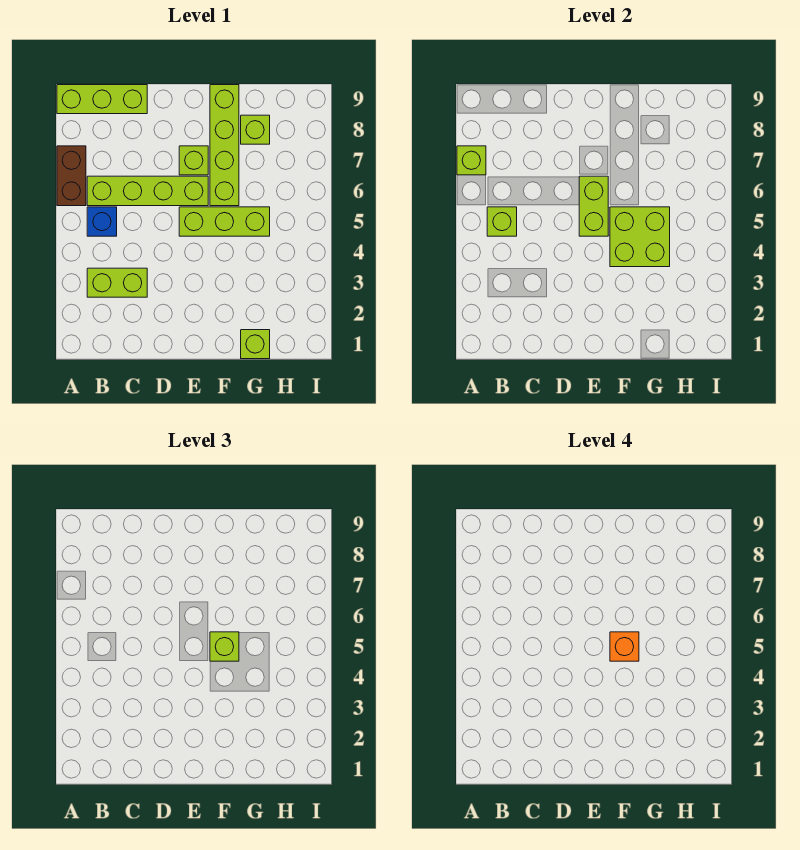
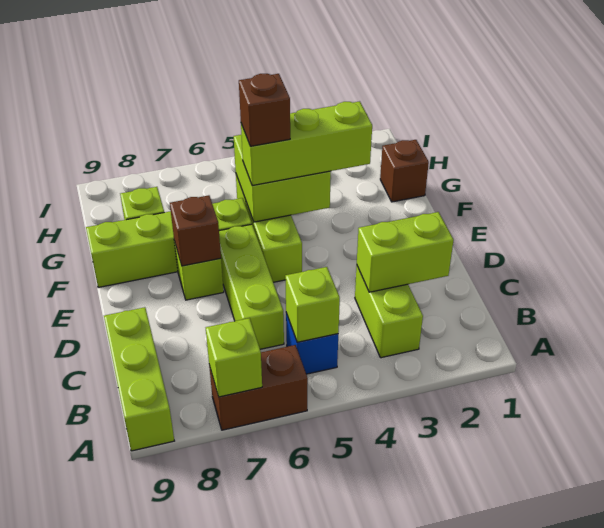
lime brick B6:E6 level 1 -> lime brick C6:E6 level 1
lime brick E5:E6 level 2 -> lime brick C2:C3 level 2
none -> brown brick E7 level 2
lime brick F5 level 3 -> lime brick F3:F5 level 3
orange brick F5 level 4 -> brown brick F5 level 4
lime brick G1 level 1 -> brown brick G1 level 1

